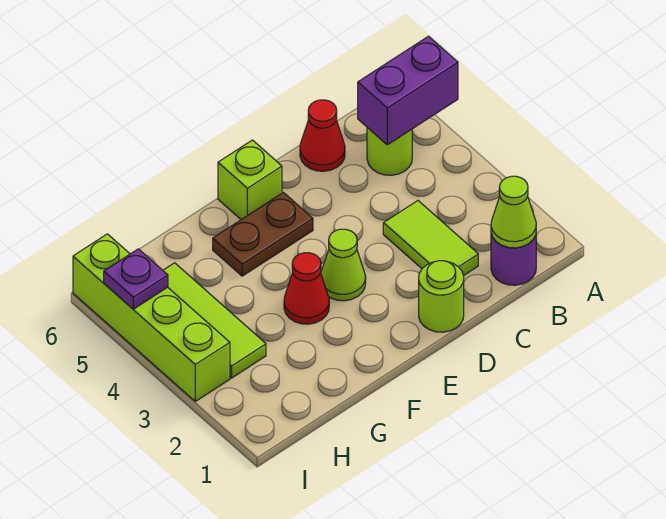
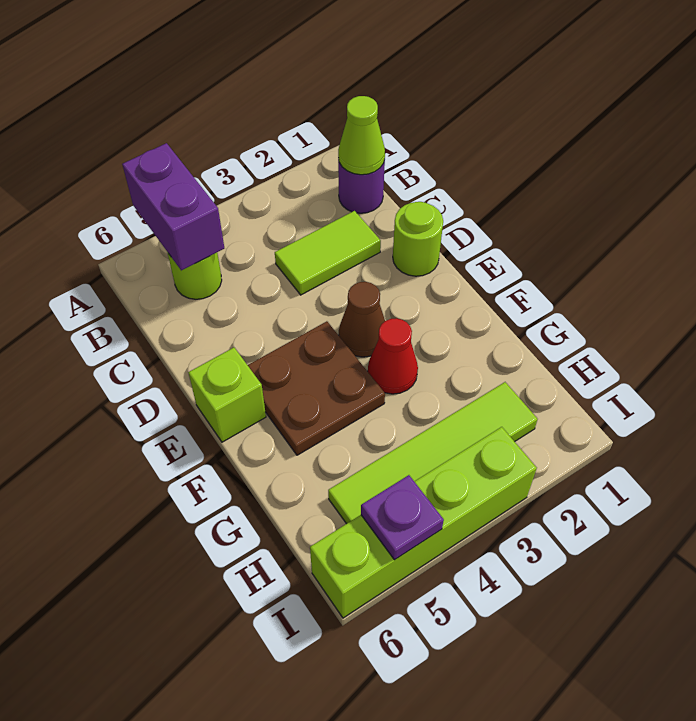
red cone C6 level 1 -> none
lime cone E3 level 1 -> brown cone E3 level 1
brown plate E5:F5 level 1 -> brown plate E4:F5 level 1
lime tile H3:H5 level 1 -> lime tile H2:H5 level 1

